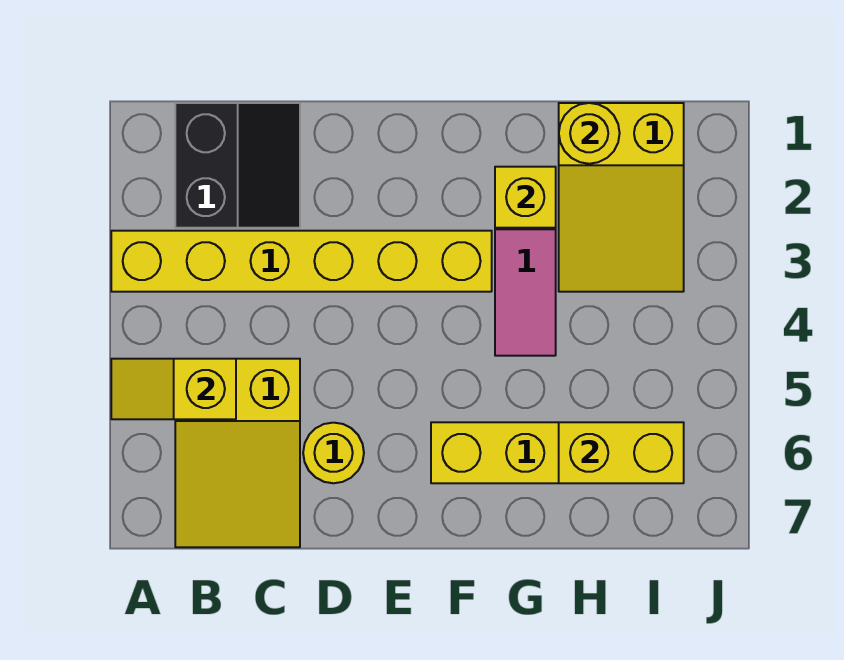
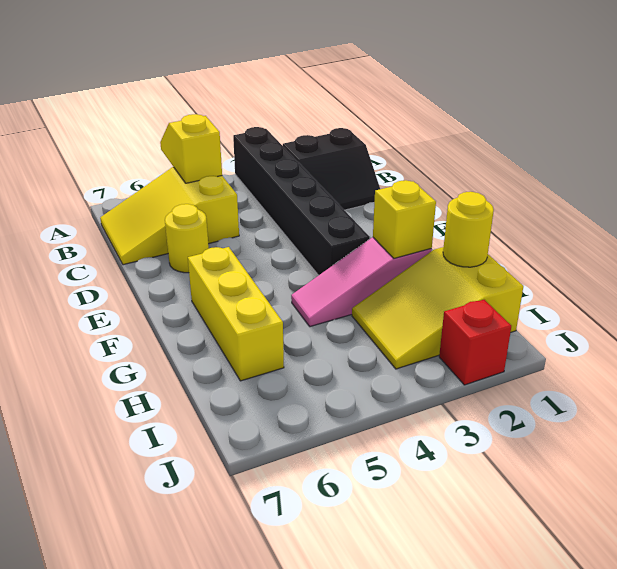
yellow brick A3:F3 level 1 -> black brick A3:F3 level 1
yellow brick H6:I6 level 2 -> none
none -> red brick J2 level 1

